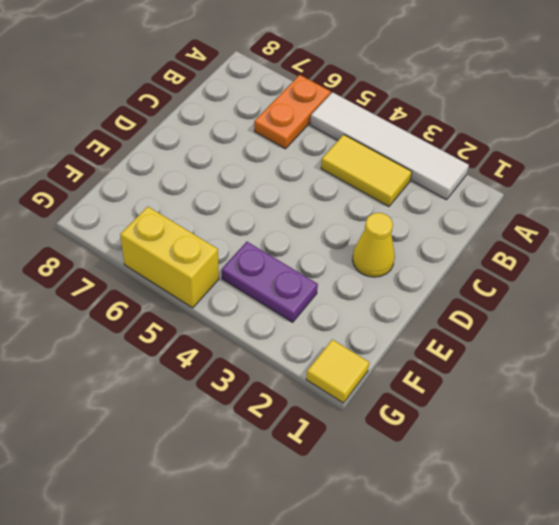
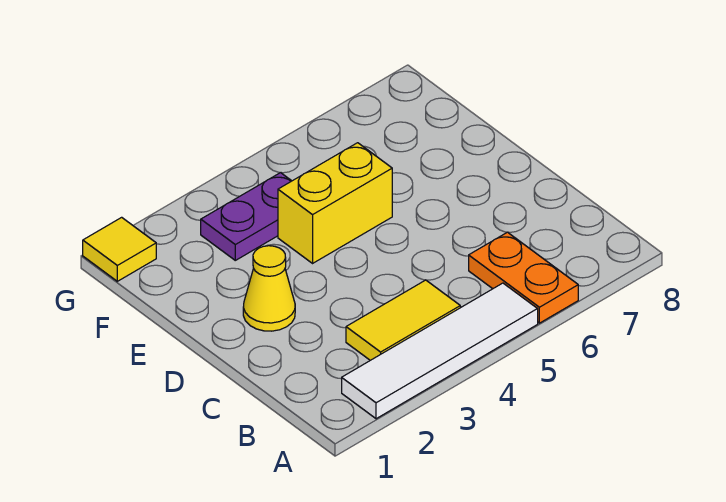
yellow brick G5:G6 level 1 -> yellow brick E4:E5 level 1

